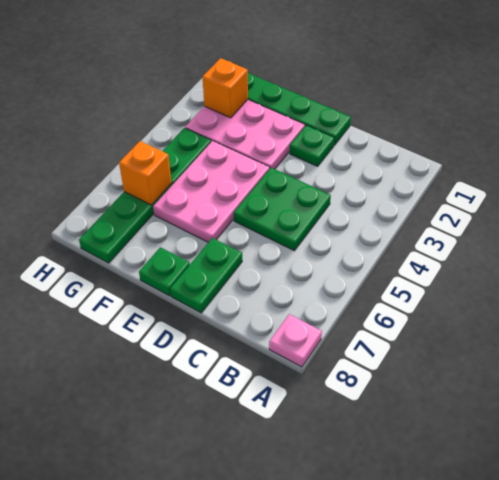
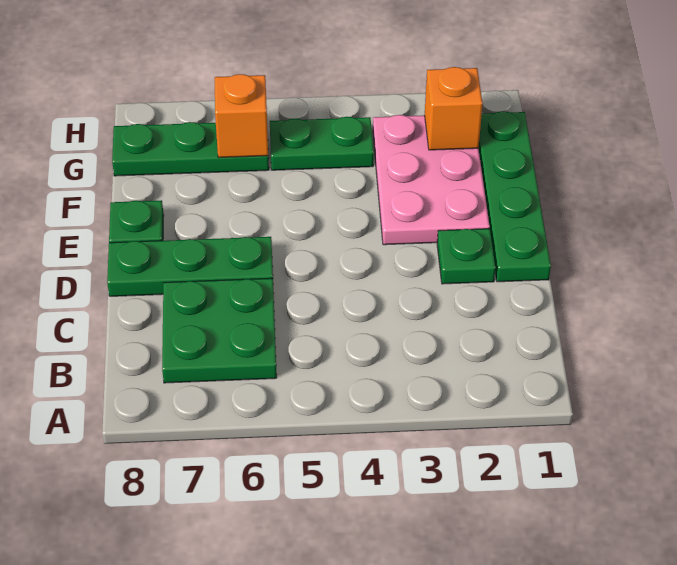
pink plate A8 level 1 -> none
green plate C4:D5 level 1 -> green plate B6:C7 level 1
green plate D7:D8 level 1 -> green plate D6:D8 level 1
pink plate E4:F6 level 1 -> none

